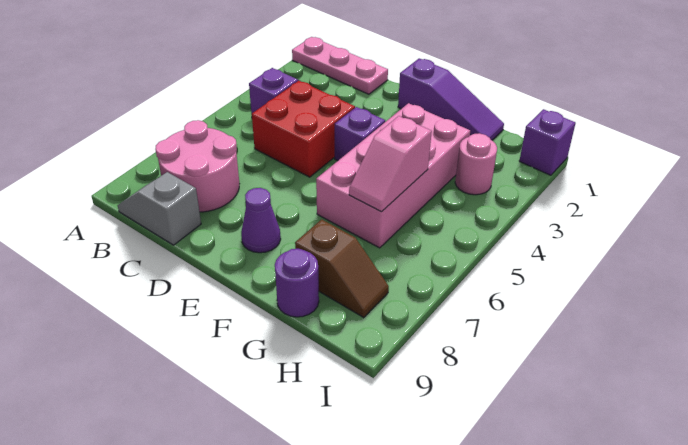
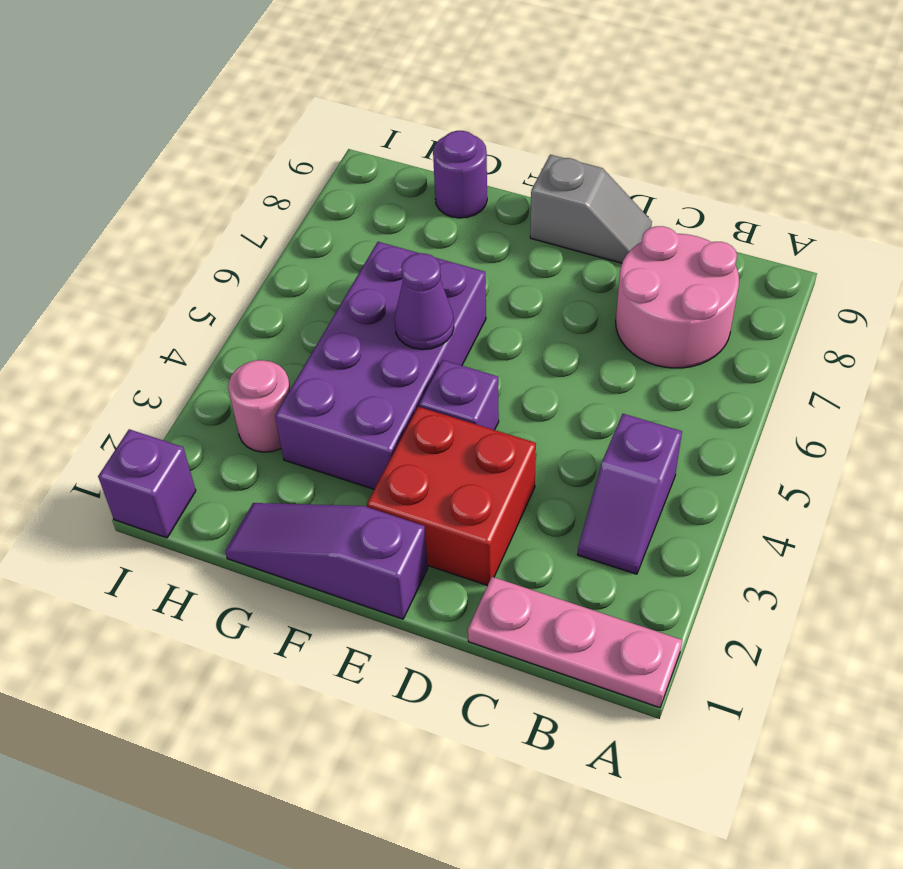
grey slope B9:C9 level 1 top C -> grey slope D9:E9 level 1 top E
red brick C4:D5 level 1 -> red brick D2:E3 level 1
purple cone E8 level 1 -> purple cone F5 level 2
pink brick F3:G6 level 1 -> purple brick F3:G6 level 1
pink slope G5:G6 level 2 top 5 -> none
brown slope G8:H8 level 1 top G -> none

